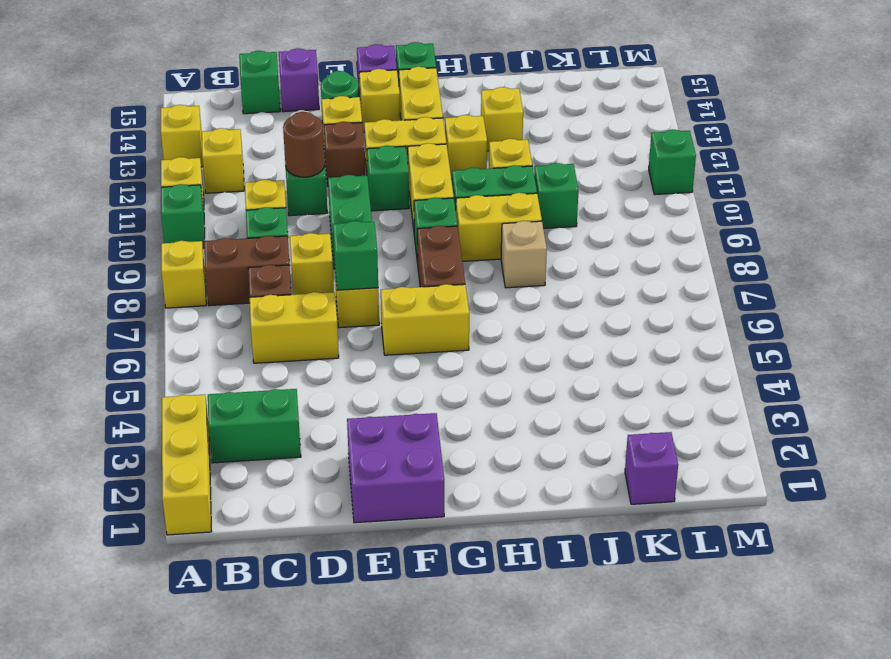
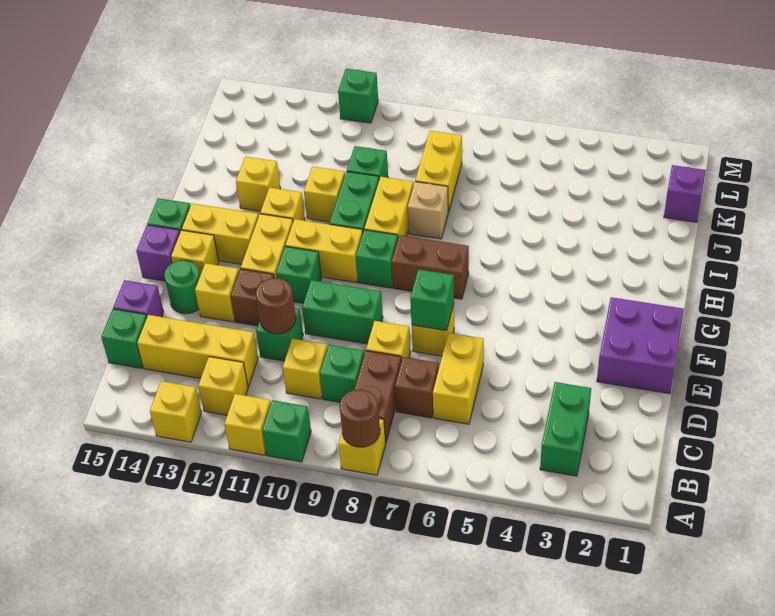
yellow brick A1:A3 level 1 -> yellow brick C12:C14 level 1
none -> brown round brick A8 level 2
yellow brick F6:G6 level 1 -> yellow brick J8:K8 level 1

